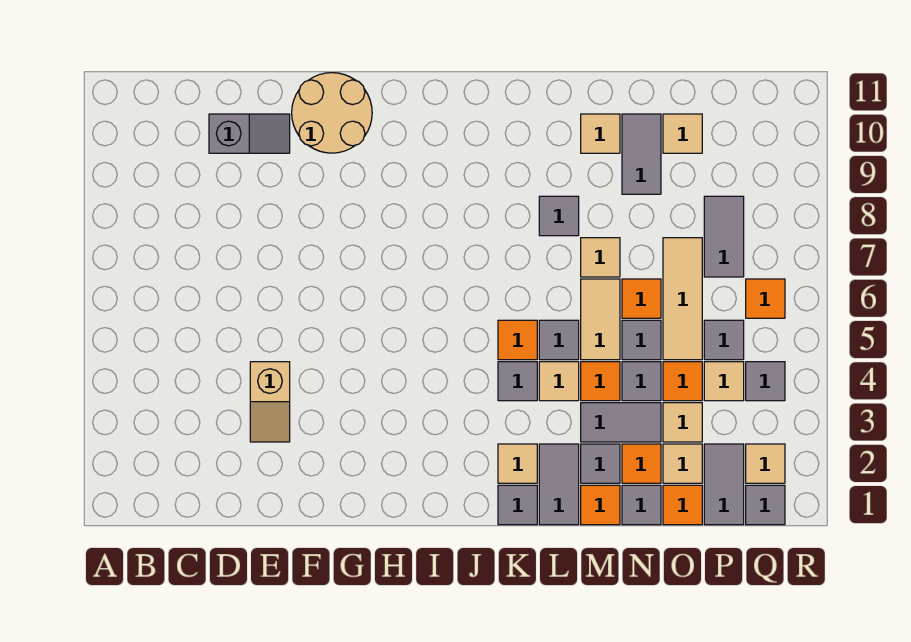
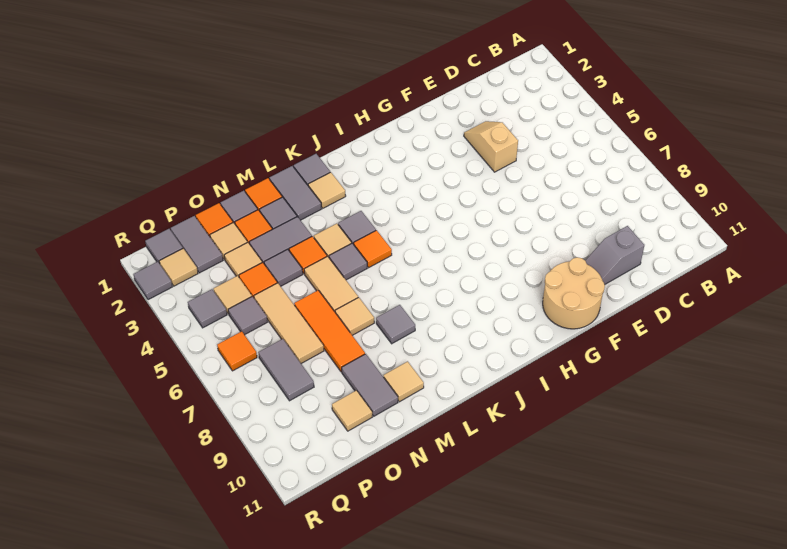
grey tile N5 level 1 -> grey tile R2 level 1
orange tile N6 level 1 -> orange tile N6:N8 level 1

